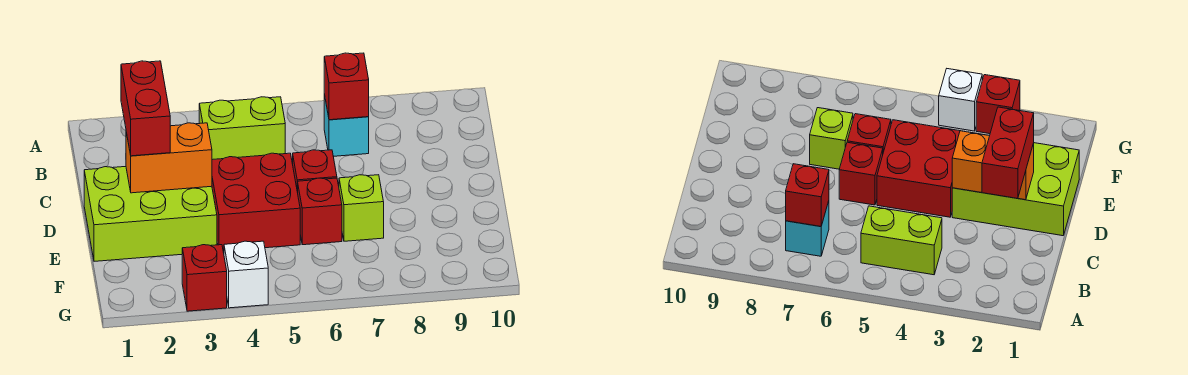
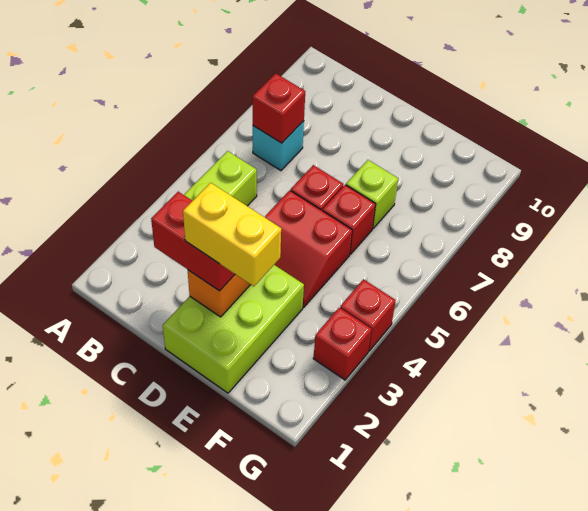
none -> yellow brick D2:E2 level 4
red brick D4:E5 level 1 -> red slope D4:E5 level 1 top 5
white brick G4 level 1 -> red brick G4 level 1

